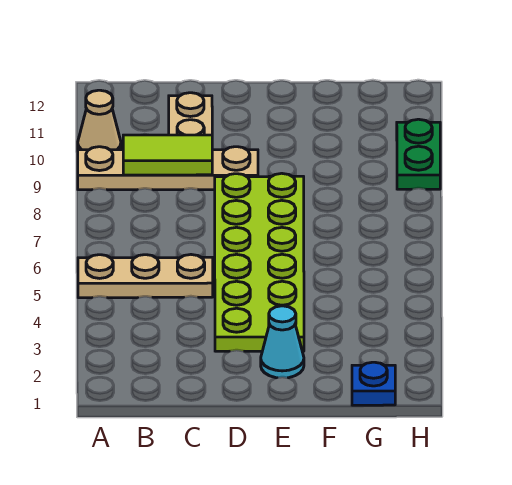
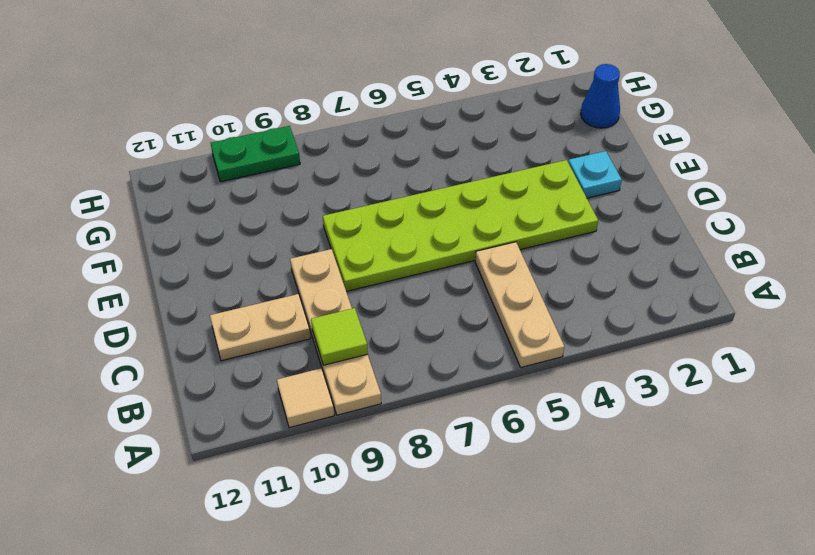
tan cone A10 level 1 -> tan tile A10 level 1
lime tile B9:C9 level 2 -> lime tile B9 level 2
cyan cone E2 level 1 -> cyan plate E2 level 1
blue plate G1 level 1 -> blue cone G1 level 1

